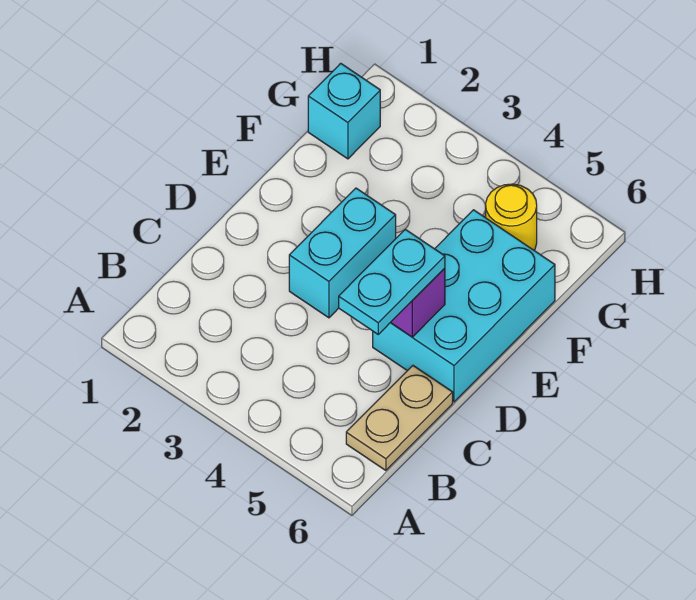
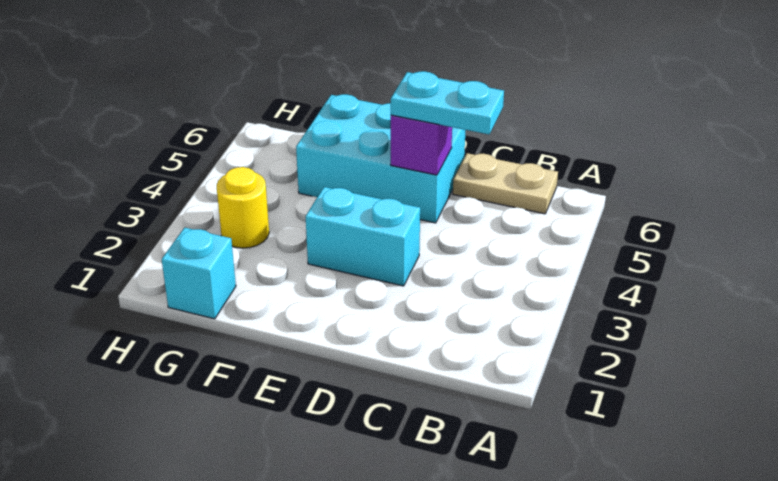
yellow round brick G5 level 1 -> yellow round brick G3 level 1

